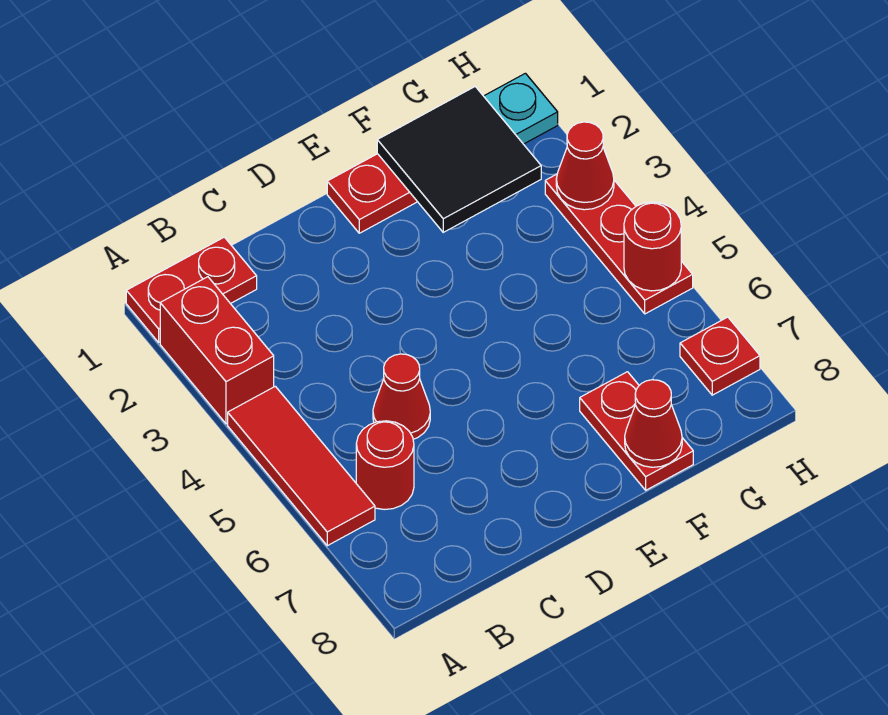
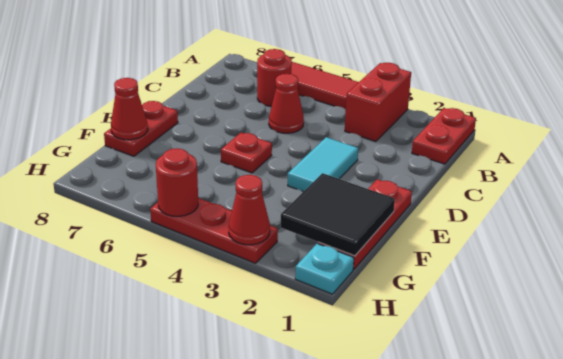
red brick A2:A3 level 1 -> red brick A3:B3 level 1
none -> cyan tile D3:E3 level 1
red plate F7:F8 level 1 -> red plate E8:F8 level 1
red plate H7 level 1 -> red plate E5 level 1

